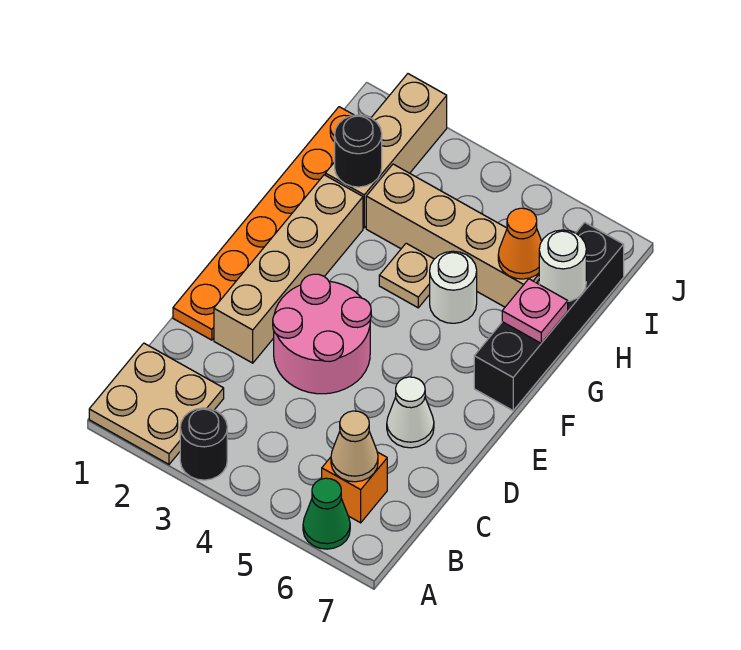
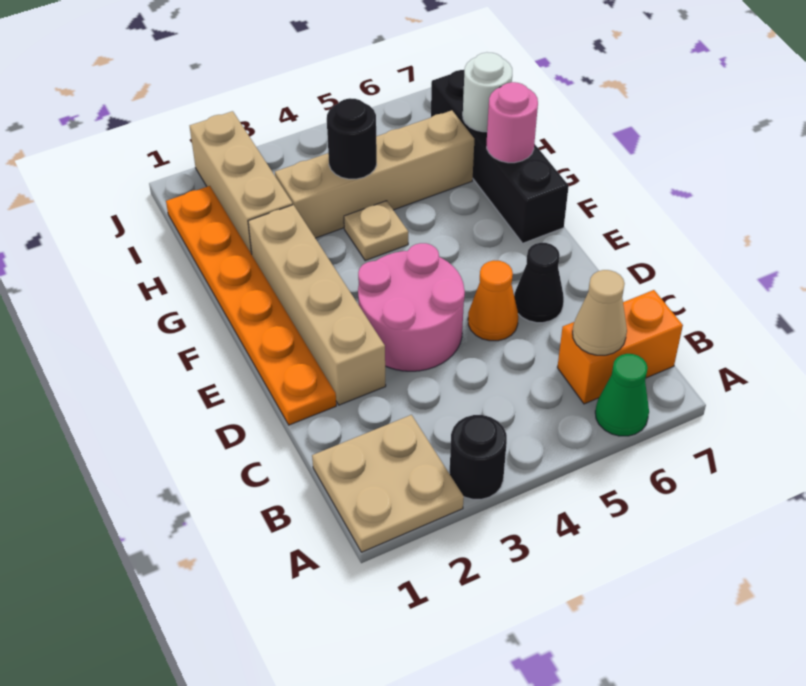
orange brick B6 level 1 -> orange brick B6:B7 level 1
white cone D6 level 1 -> black cone D6 level 1
white round brick G5 level 1 -> none
pink plate G7 level 2 -> pink round brick G7 level 2
black round brick H2 level 2 -> black round brick H4 level 2
orange cone H6 level 2 -> orange cone D5 level 1

